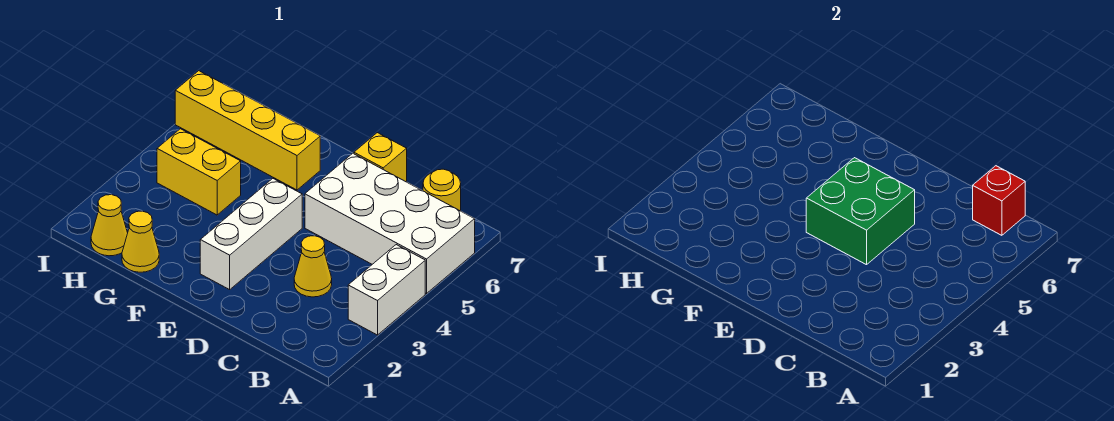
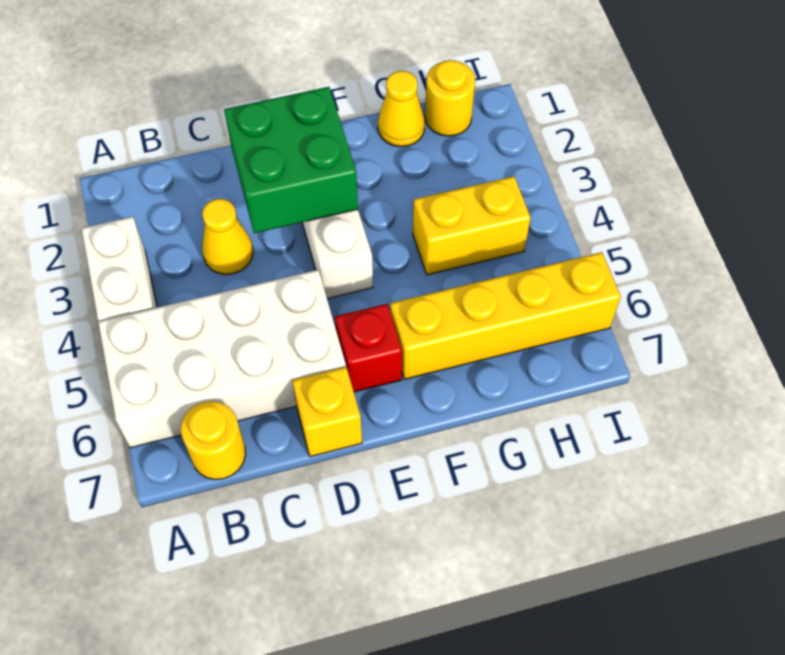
red brick B7 level 2 -> red brick E6 level 1
green brick D4:E5 level 2 -> green brick D2:E3 level 2
yellow cone H1 level 1 -> yellow round brick H1 level 1

